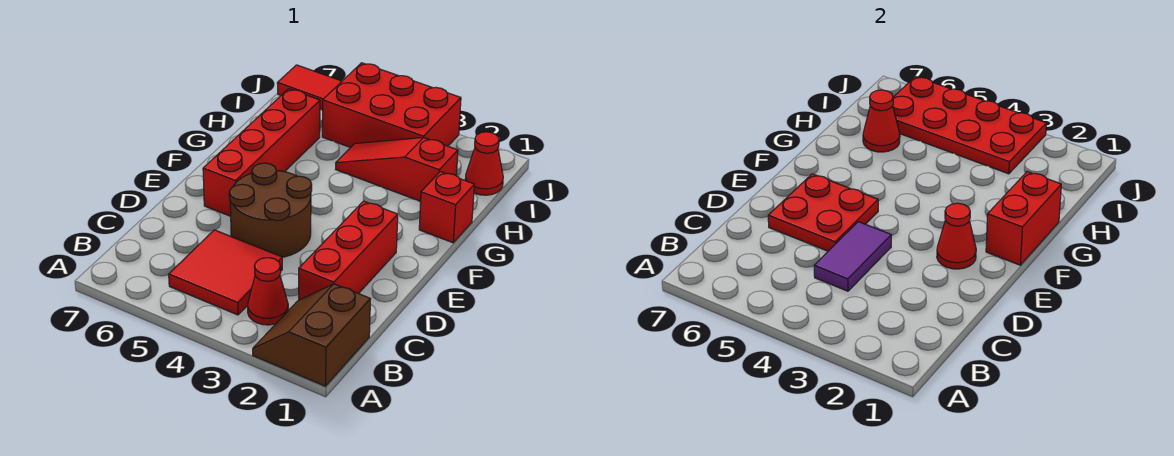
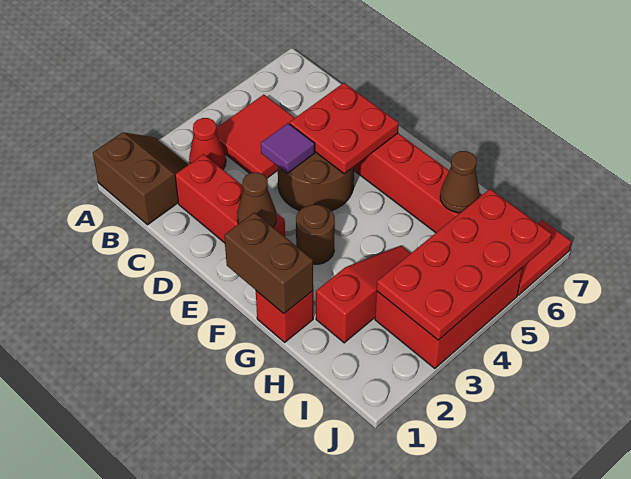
purple tile C4:D4 level 2 -> purple tile D4 level 2
red cone E2 level 2 -> brown cone E2 level 2
red brick F1:G1 level 2 -> brown brick F1:G1 level 2
none -> brown round brick F3 level 1
red cone H6 level 2 -> brown cone H6 level 2
red cone I1 level 1 -> none

